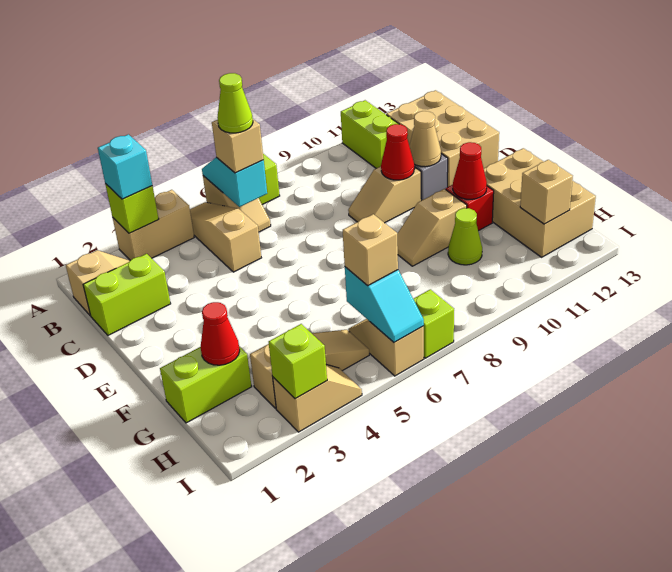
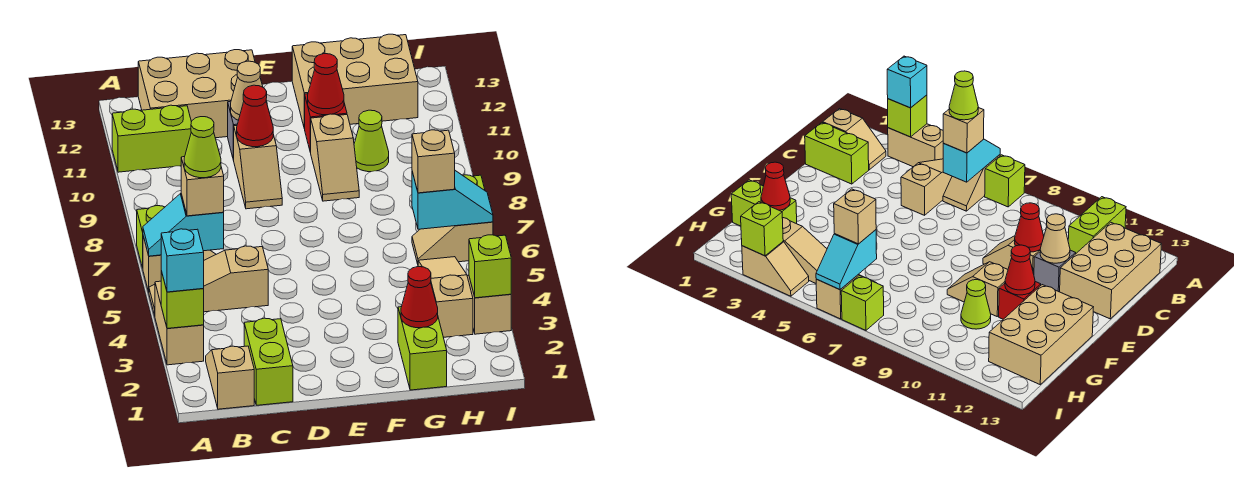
tan brick H12 level 2 -> none

